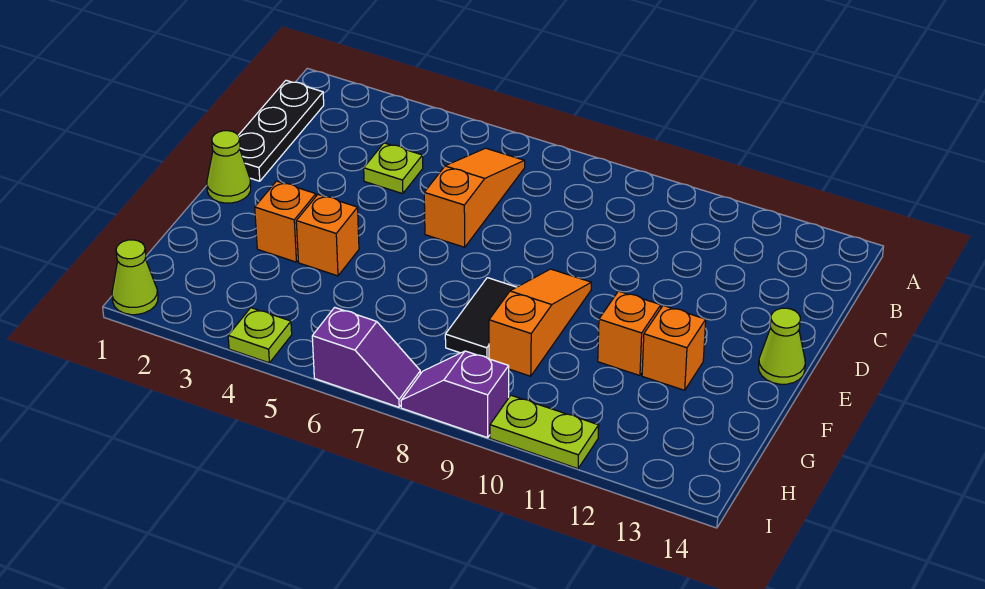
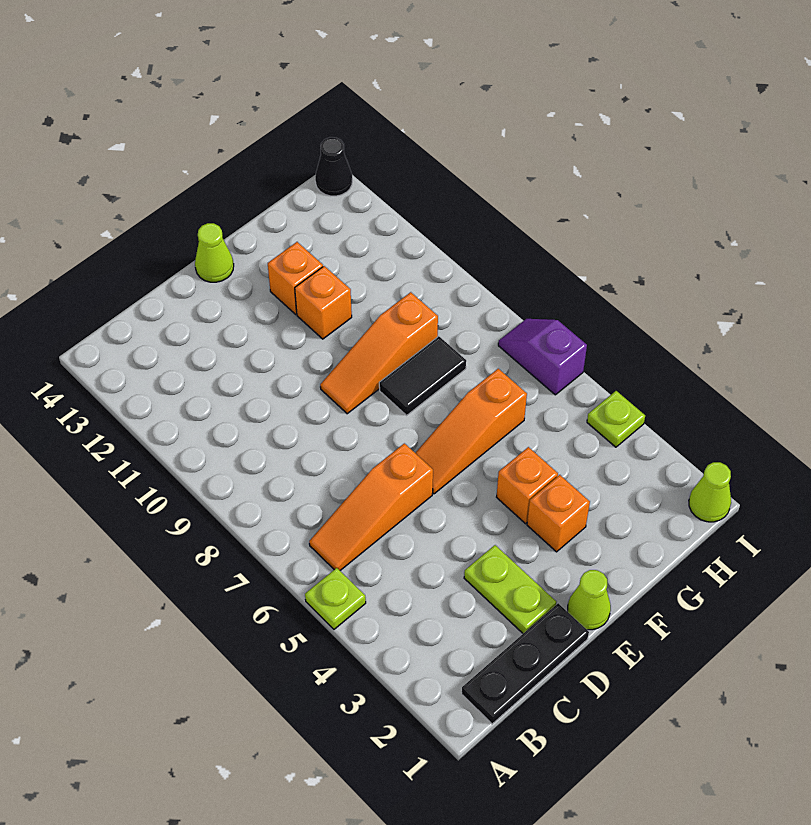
lime plate C4 level 1 -> lime plate A5 level 1
none -> orange slope E6:G6 level 1 top G
purple slope I8:I9 level 1 top 9 -> none
lime plate I10:I11 level 1 -> lime plate D2:D3 level 1
none -> black cone I14 level 1

